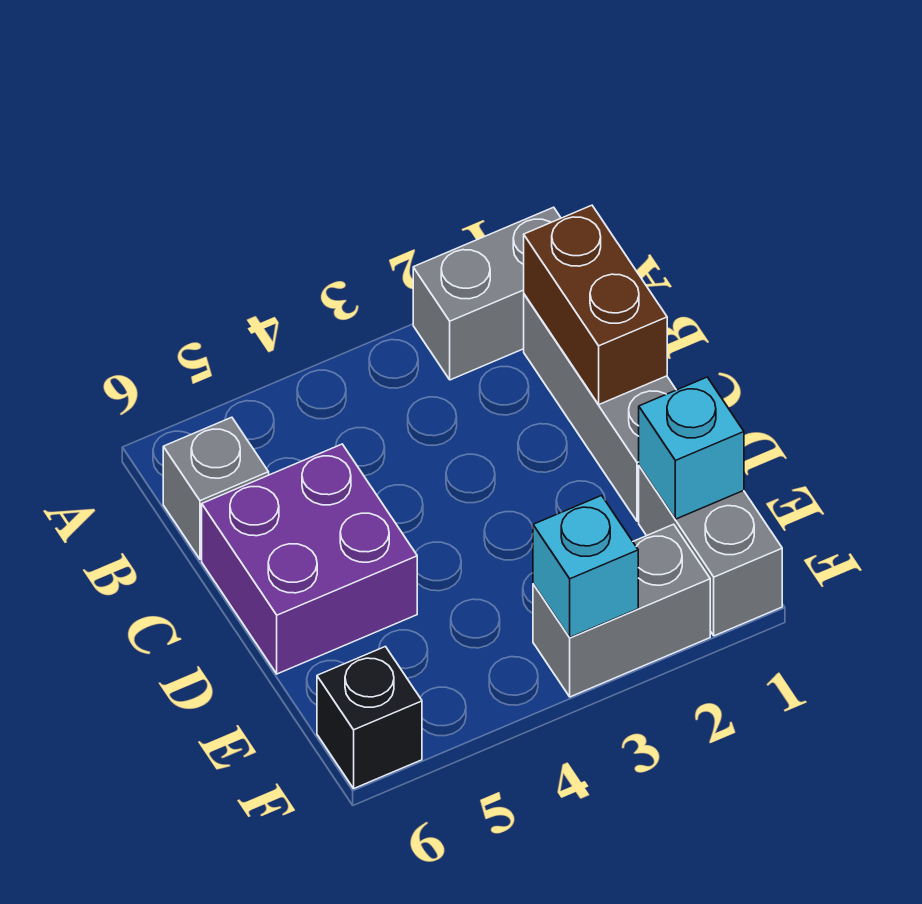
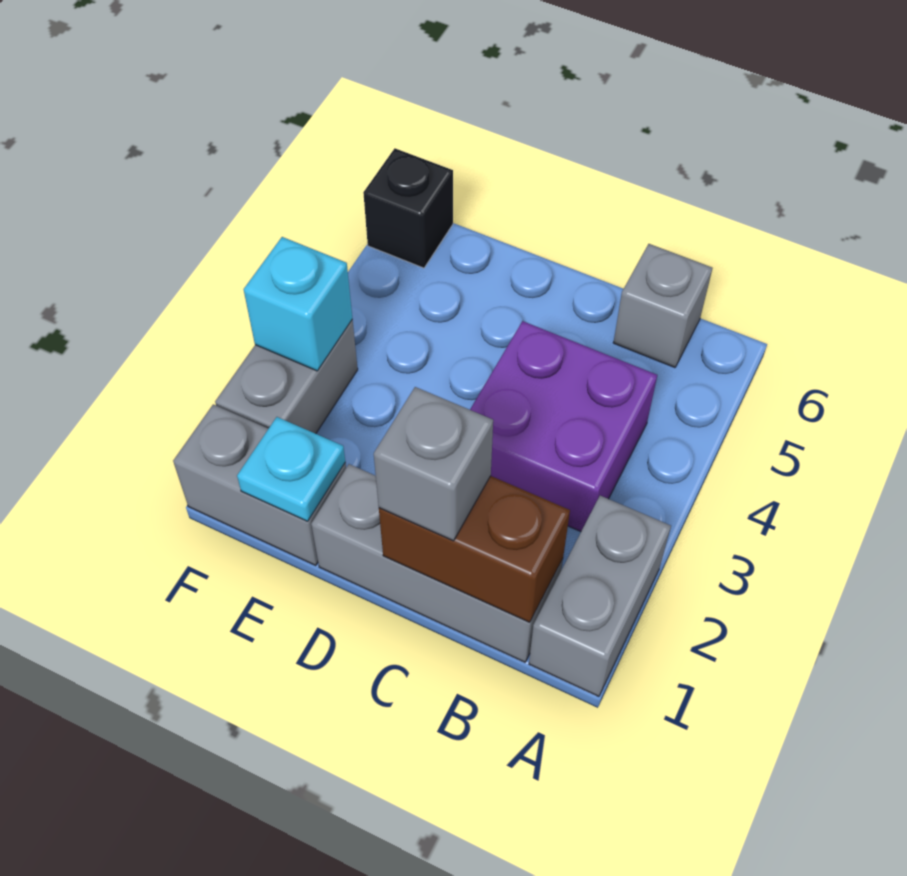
none -> grey brick C1 level 3
purple brick C5:D6 level 1 -> purple brick B3:C4 level 1
cyan brick E1 level 2 -> cyan plate E1 level 2

